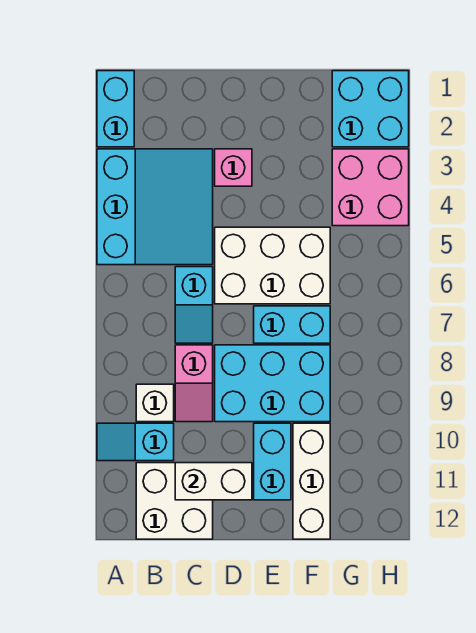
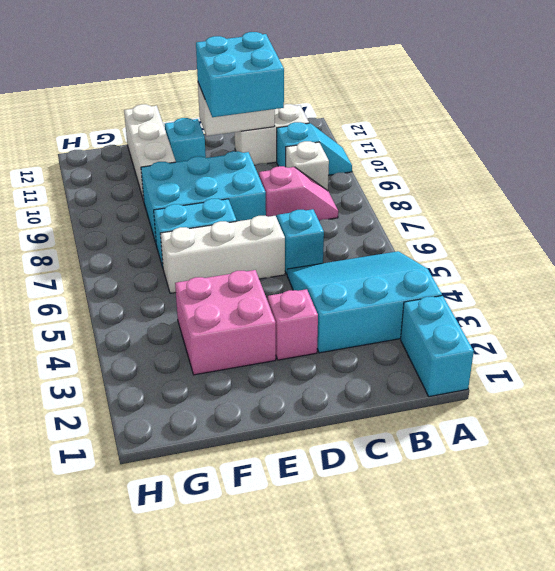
cyan slope A3:C5 level 1 top A -> cyan slope A3:C5 level 1 top 3
white brick B11:C12 level 1 -> white brick B11:C11 level 1
pink slope C8:C9 level 1 top 8 -> pink slope B8:C8 level 1 top C
white brick D5:F6 level 1 -> white brick D6:F6 level 1
cyan brick E10:E11 level 1 -> cyan brick E11 level 1
cyan brick G1:H2 level 1 -> cyan brick C10:D11 level 3
pink brick G3:H4 level 1 -> pink brick E3:F4 level 1

